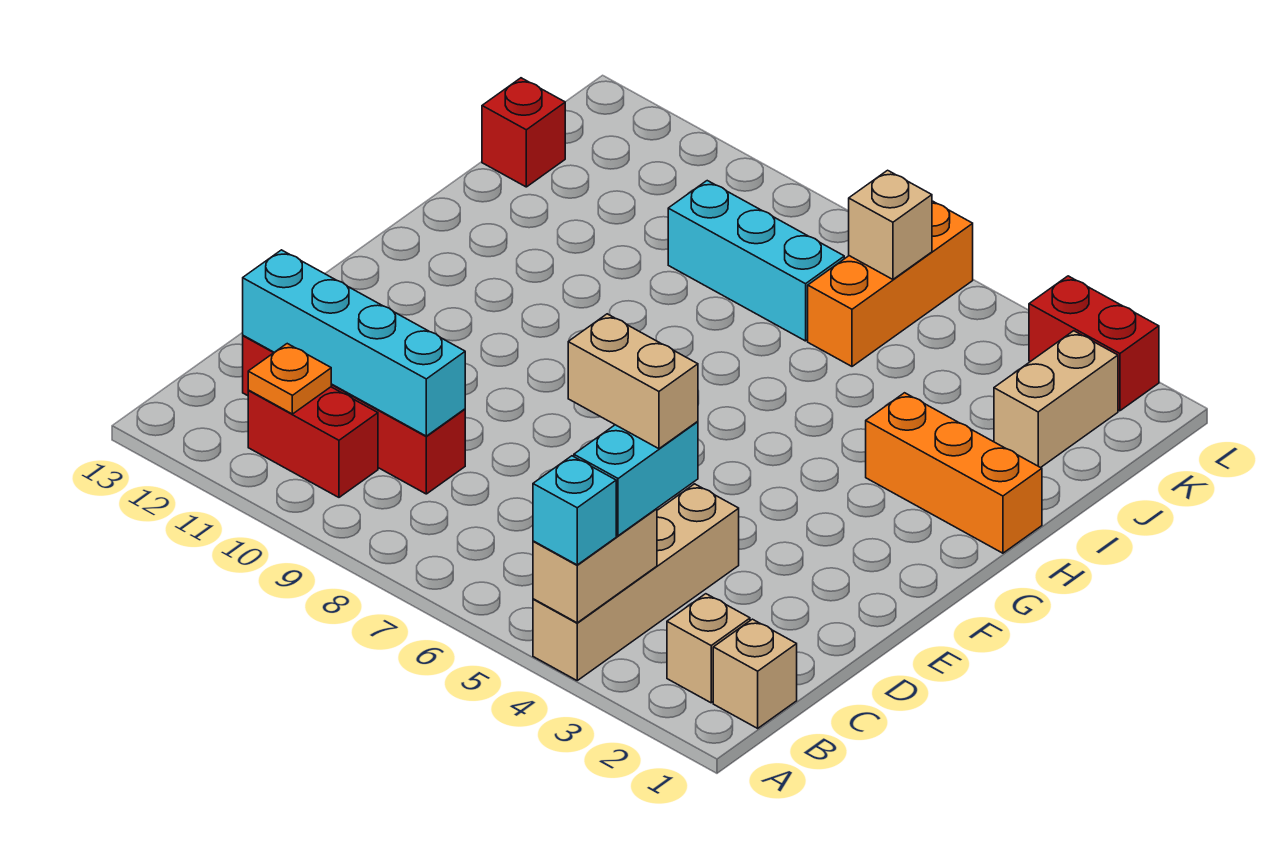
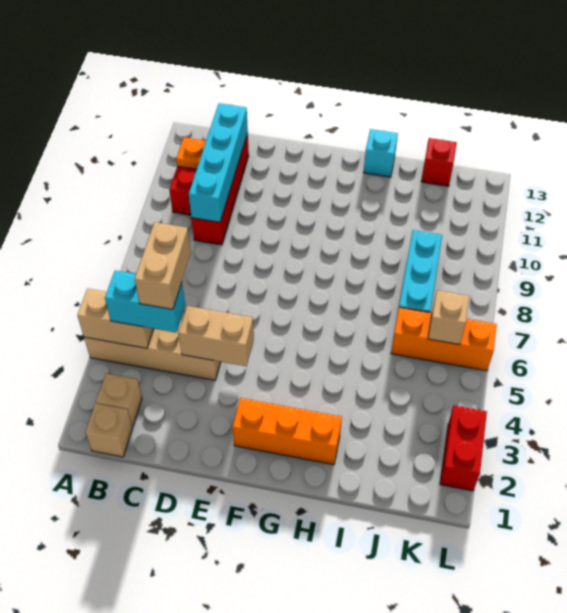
cyan brick A4 level 3 -> cyan brick H13 level 1
orange brick H1:H3 level 1 -> orange brick F2:H2 level 1
tan brick J2:K2 level 1 -> tan brick D4:E4 level 2

